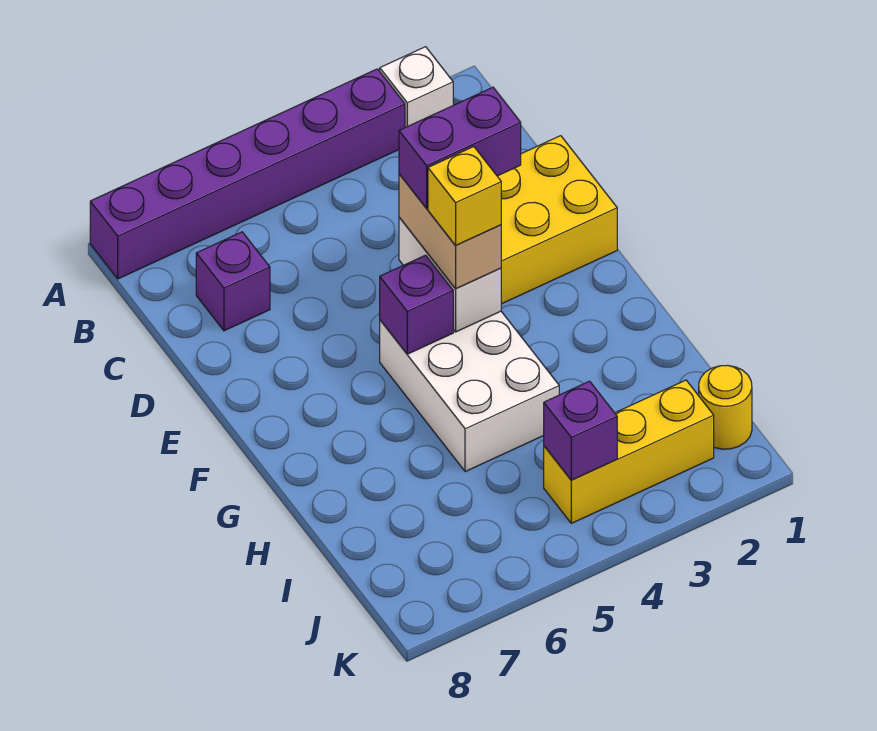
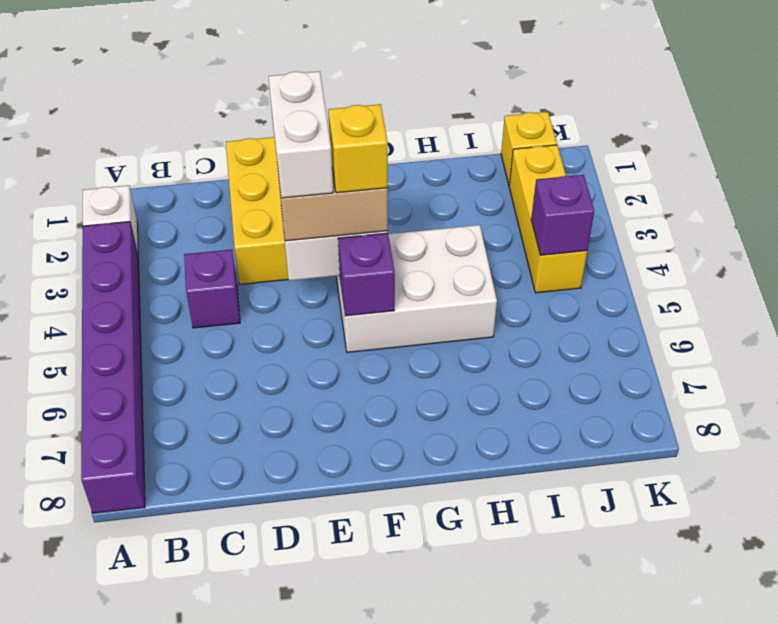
purple brick C7 level 1 -> purple brick C4 level 1
purple brick E3:E4 level 4 -> white brick E3:E4 level 4
yellow round brick J1 level 1 -> yellow brick J1 level 1

